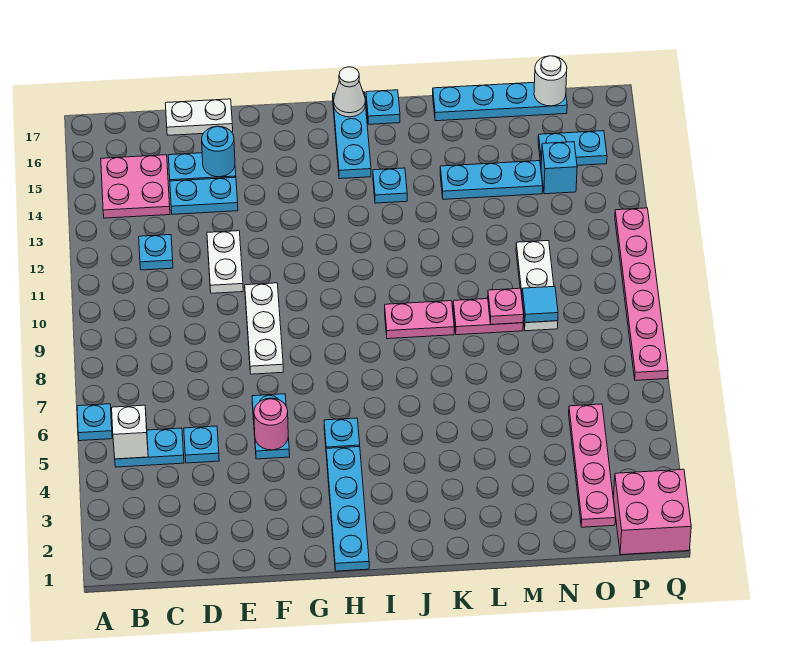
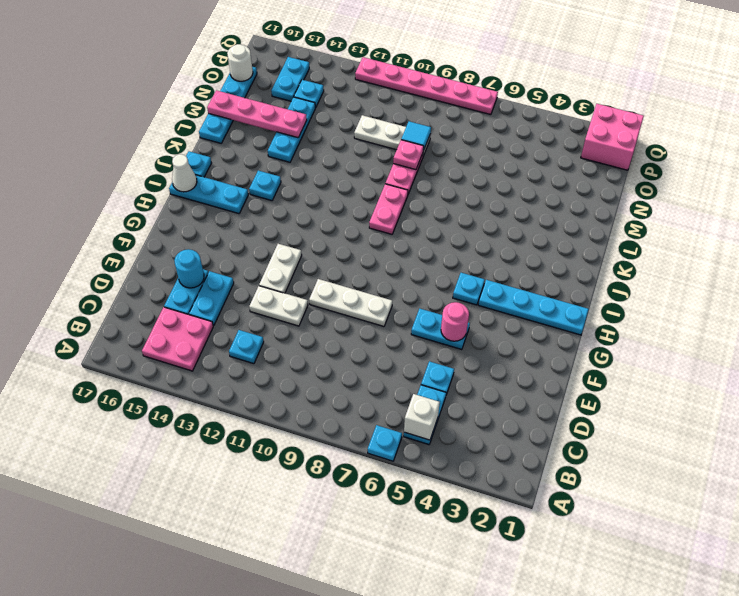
white plate D17:E17 level 1 -> white plate F12:G12 level 1
pink plate O2:O5 level 1 -> pink plate M14:M17 level 2
cyan brick O14 level 1 -> cyan plate O14 level 1

